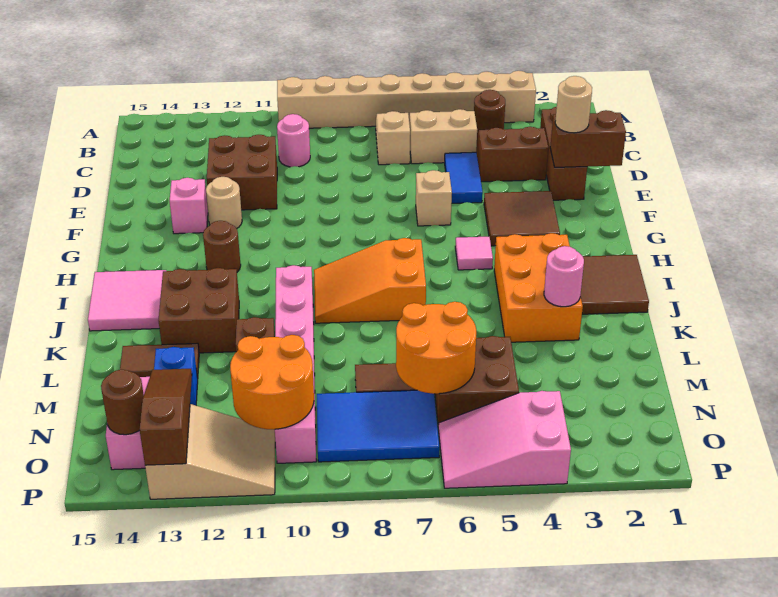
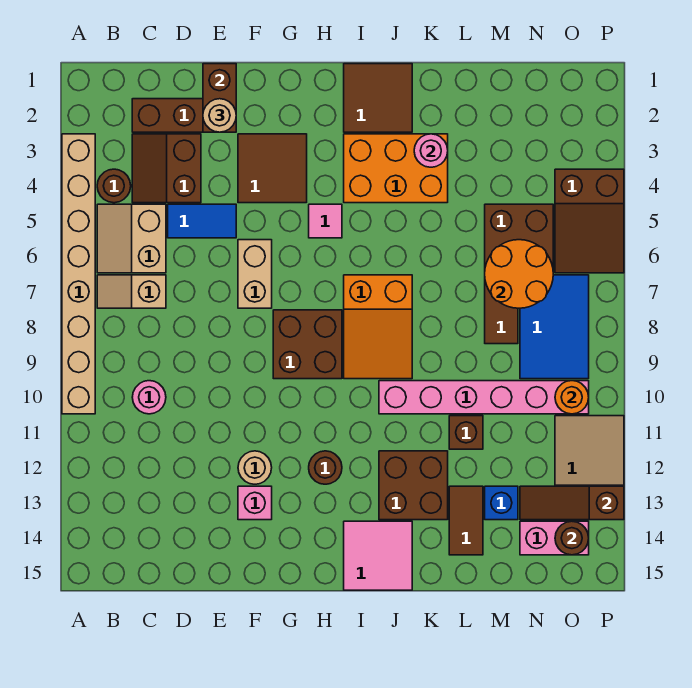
brown brick D11:E12 level 1 -> brown brick G8:H9 level 1
tan brick F6 level 1 -> tan brick F6:F7 level 1
orange round brick N10:O11 level 2 -> orange round brick O10 level 2
pink slope O4:P6 level 1 top 4 -> brown slope O4:P6 level 1 top 4

